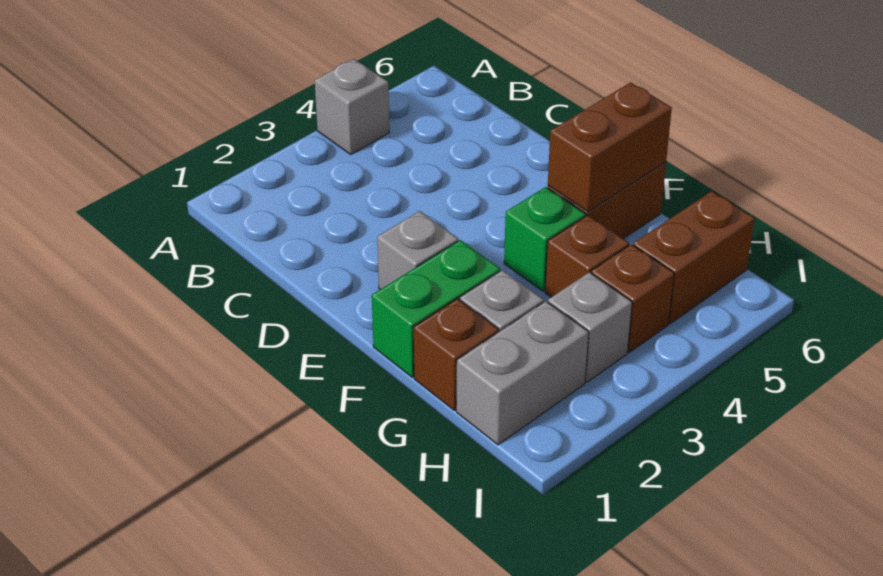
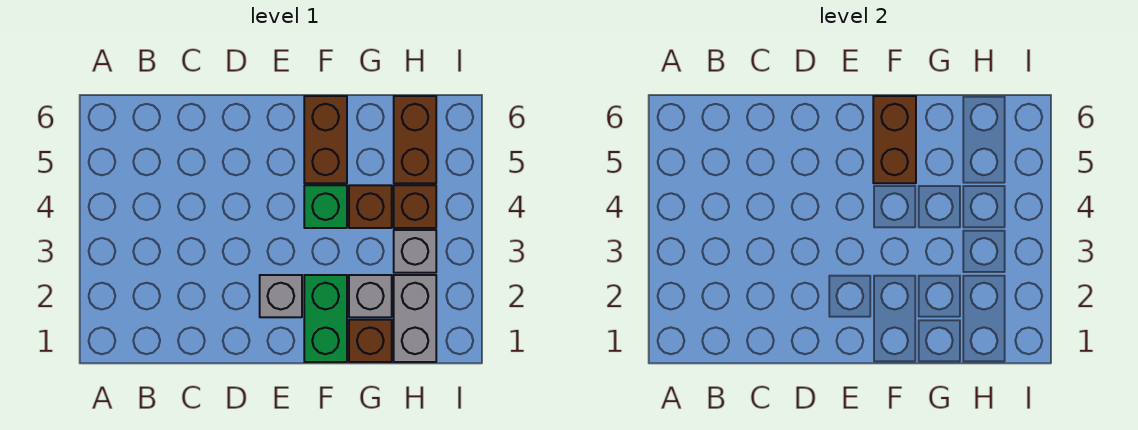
grey brick A4 level 1 -> none

